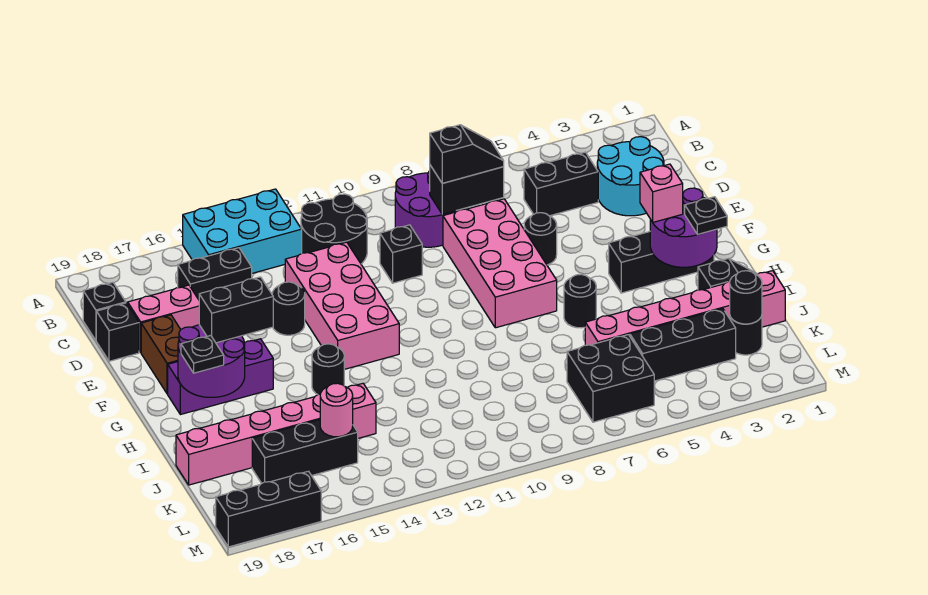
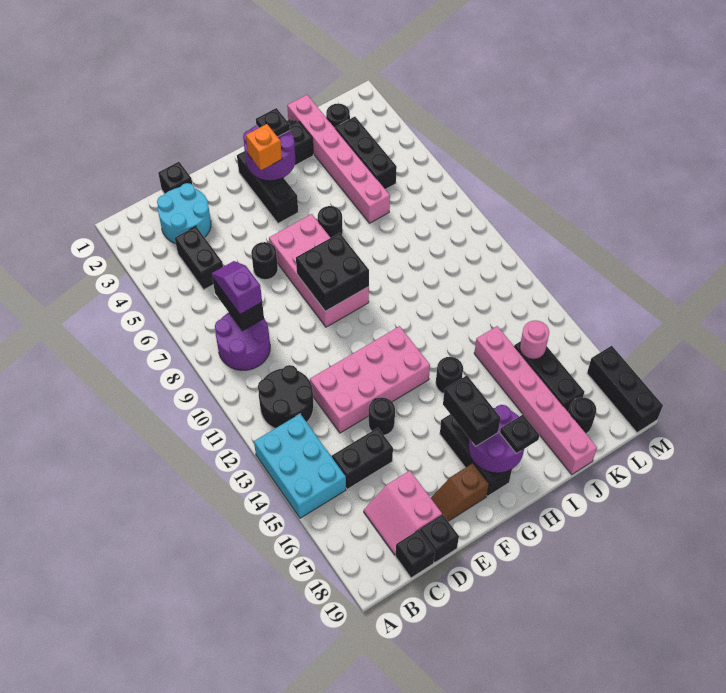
black slope C7:C8 level 3 top 8 -> purple slope C7:C8 level 3 top 8
black brick C15:C16 level 1 -> black brick C15:D15 level 1
pink brick D7:G8 level 1 -> pink brick F6:G9 level 1
black brick D10 level 1 -> black brick D1 level 1
brown brick E18:F18 level 1 -> brown slope E18:F18 level 1 top F
pink brick G3 level 3 -> orange brick G3 level 3
purple brick G16:G18 level 1 -> black brick G16:G18 level 1
black round brick K2 level 2 -> black round brick K18 level 1
black brick K6:L7 level 1 -> black brick F8:G9 level 2

